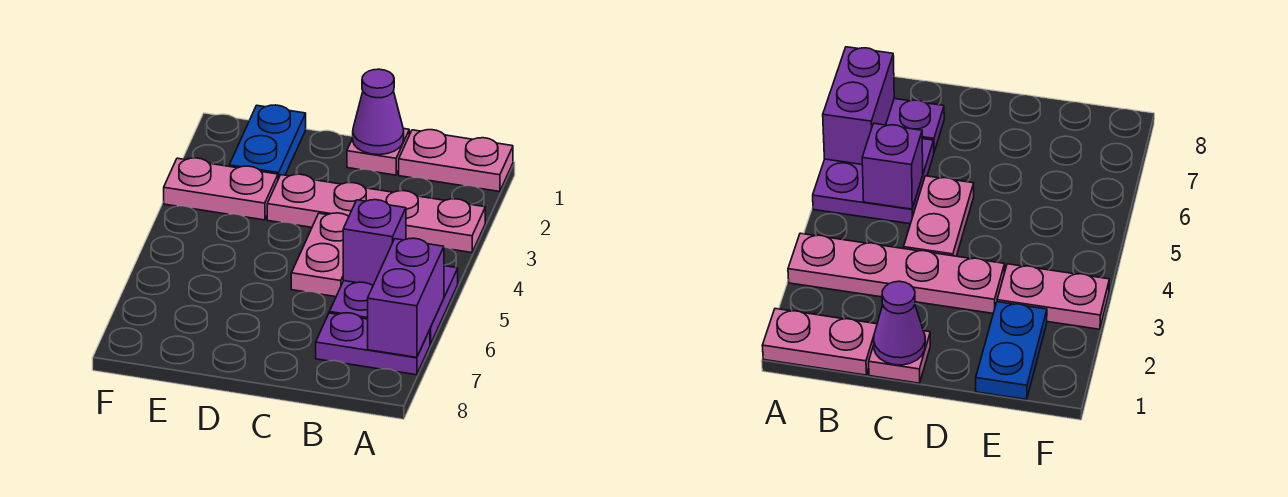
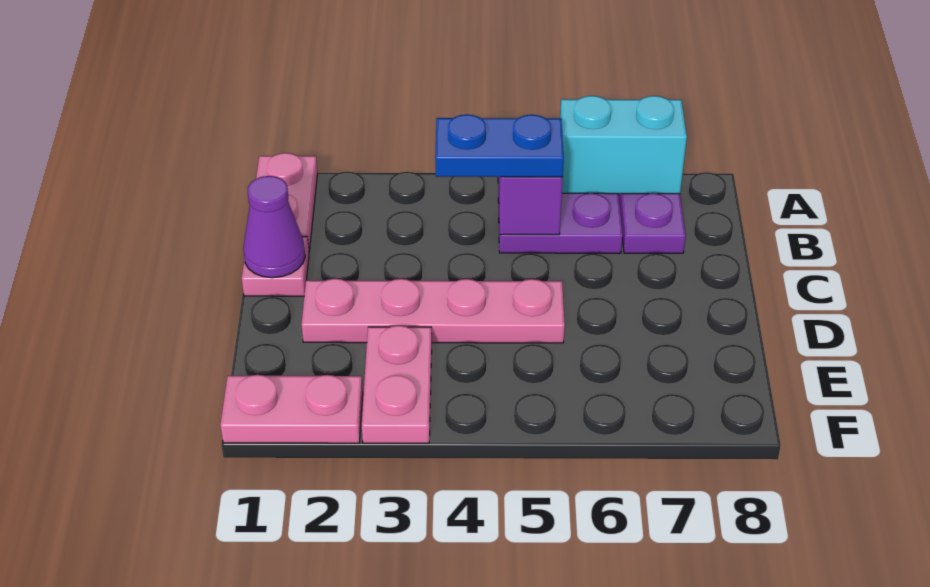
pink plate A3:D3 level 1 -> pink plate D2:D5 level 1
purple brick A6:A7 level 2 -> cyan brick A6:A7 level 2
pink plate C4:C5 level 1 -> pink plate F1:F2 level 1
blue plate E1:E2 level 1 -> blue plate B4:B5 level 3

